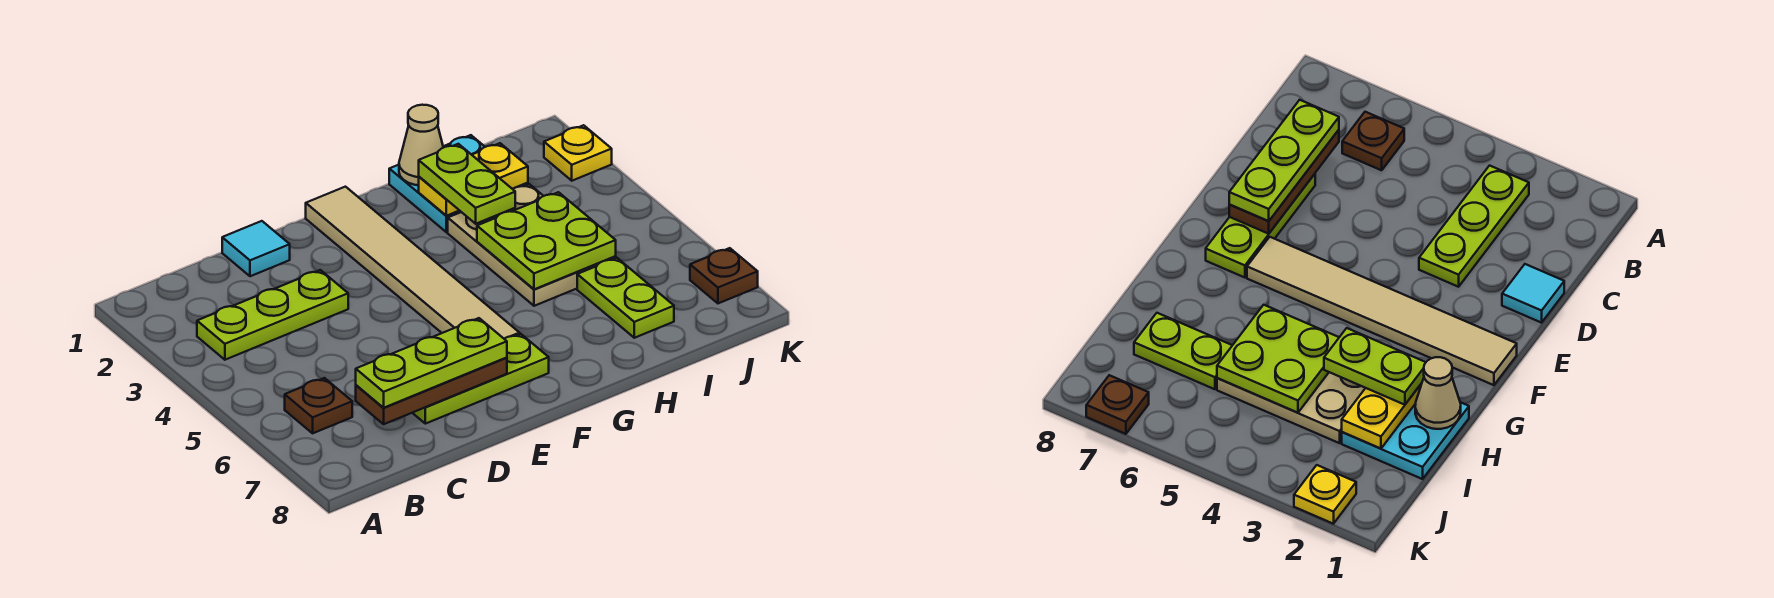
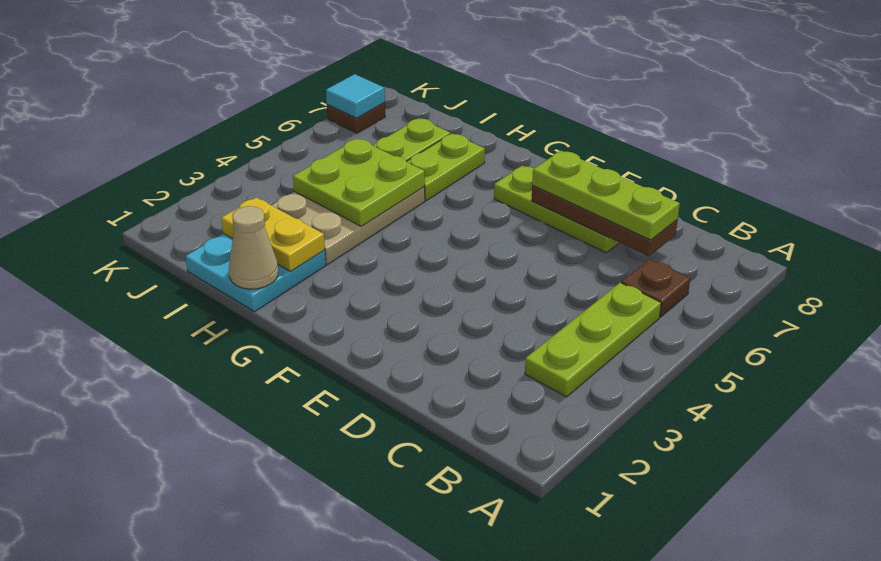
lime plate B3:D3 level 1 -> lime plate B3:B5 level 1
cyan tile D1 level 1 -> cyan tile K7 level 2
tan tile F1:F6 level 1 -> none
lime plate H2:H3 level 3 -> lime plate H6:H7 level 1
yellow plate K2 level 1 -> none

